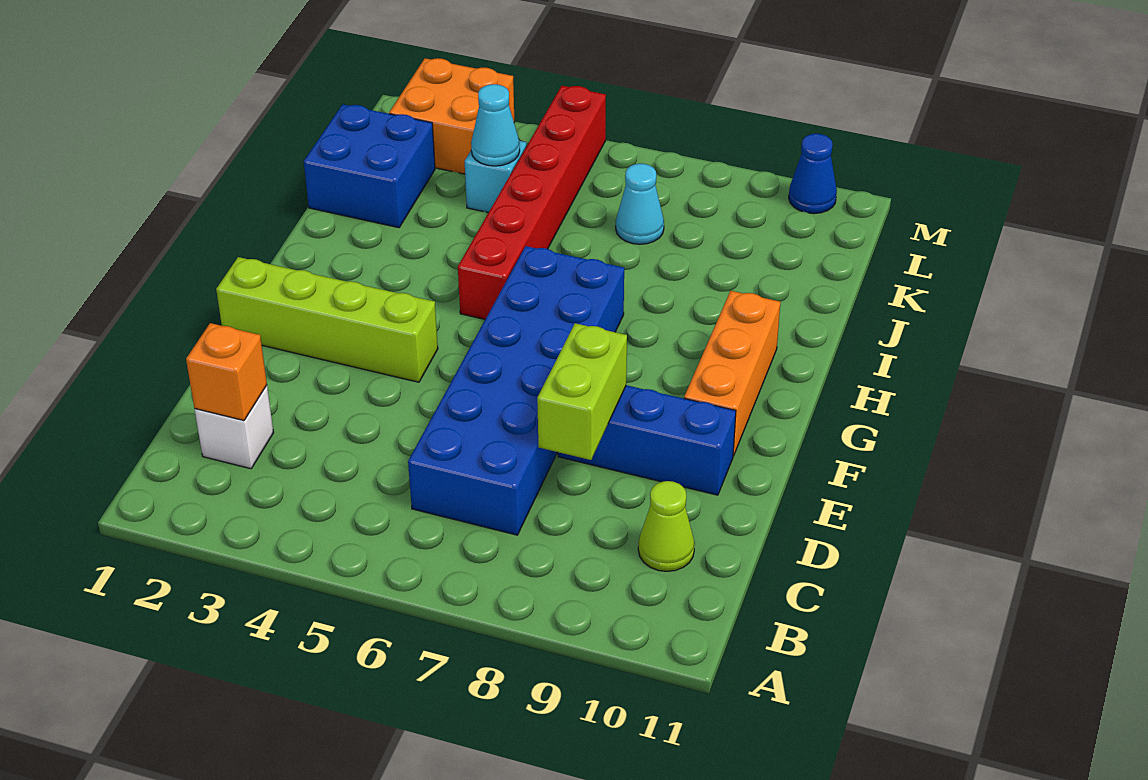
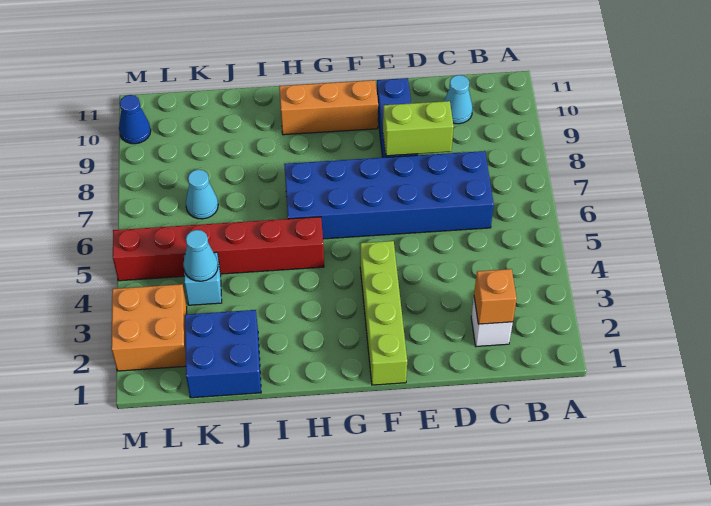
lime cone C10 level 1 -> cyan cone C10 level 1

